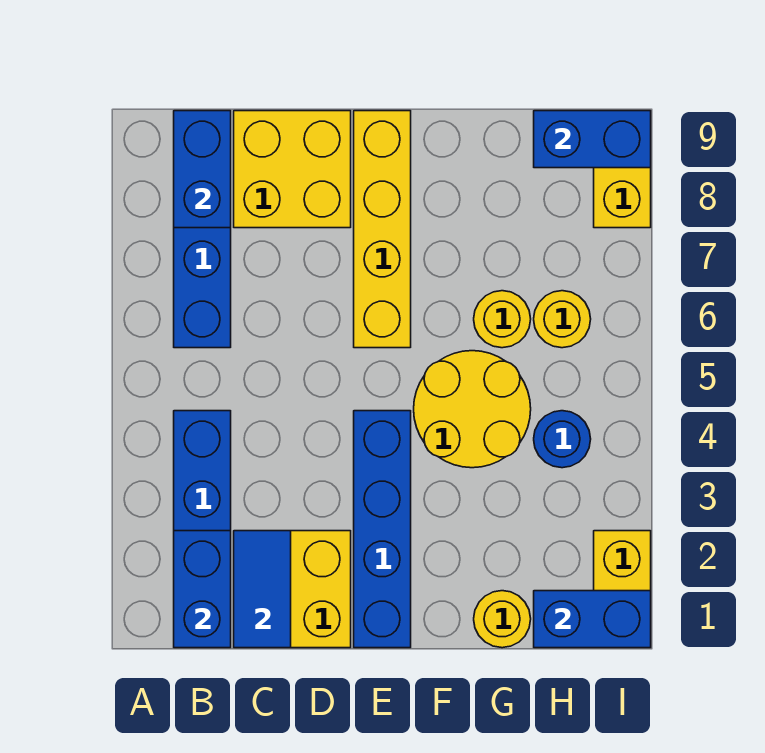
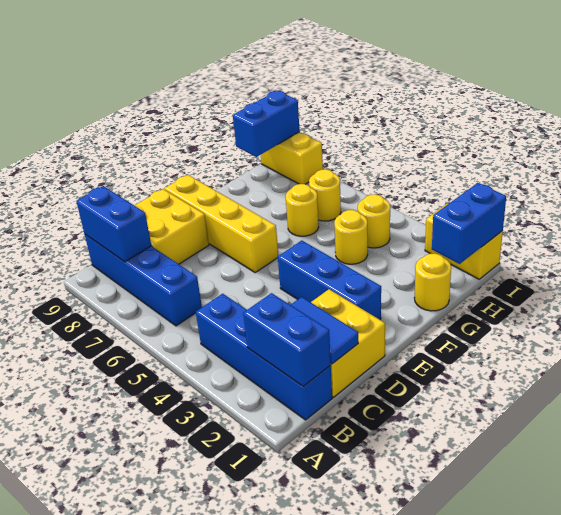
blue brick E1:E4 level 1 -> blue brick E2:E4 level 1
yellow round brick F4:G5 level 1 -> yellow round brick G4 level 1
blue round brick H4 level 1 -> yellow round brick H4 level 1

